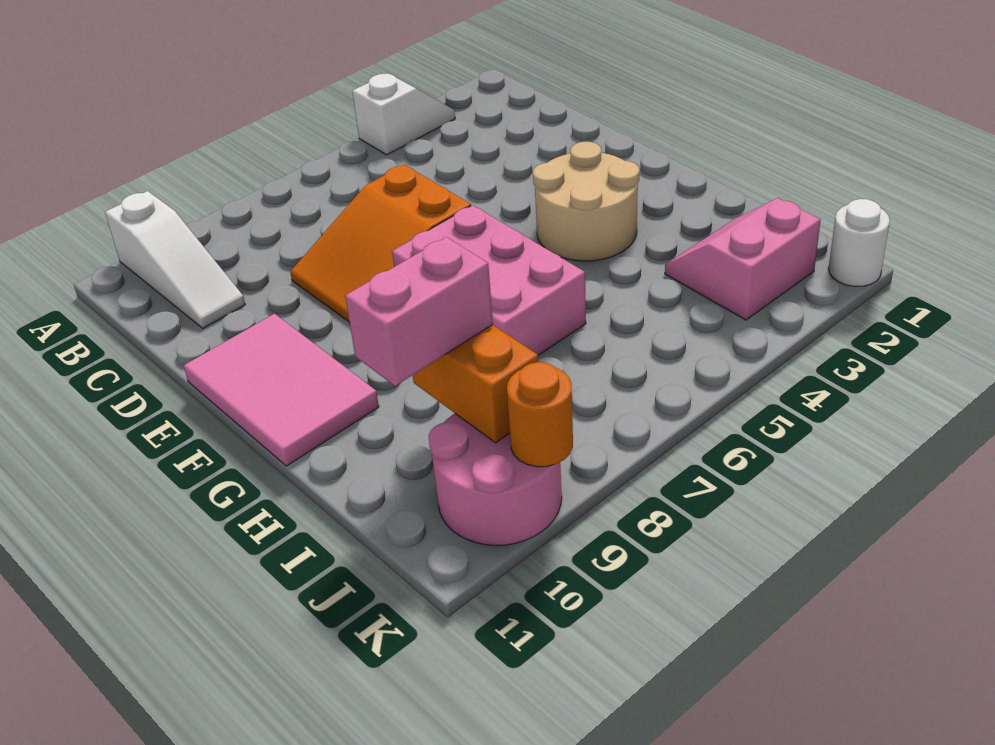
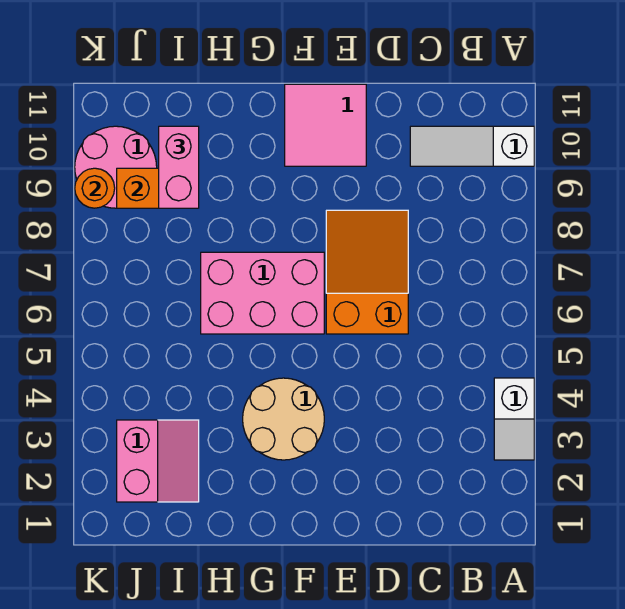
pink tile E10:G11 level 1 -> pink tile E10:F11 level 1
white round brick K1 level 1 -> none

